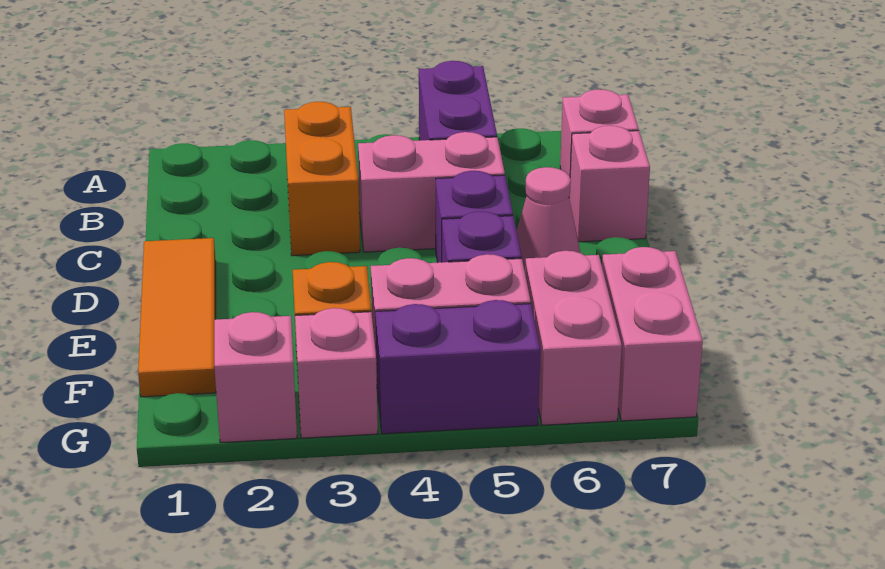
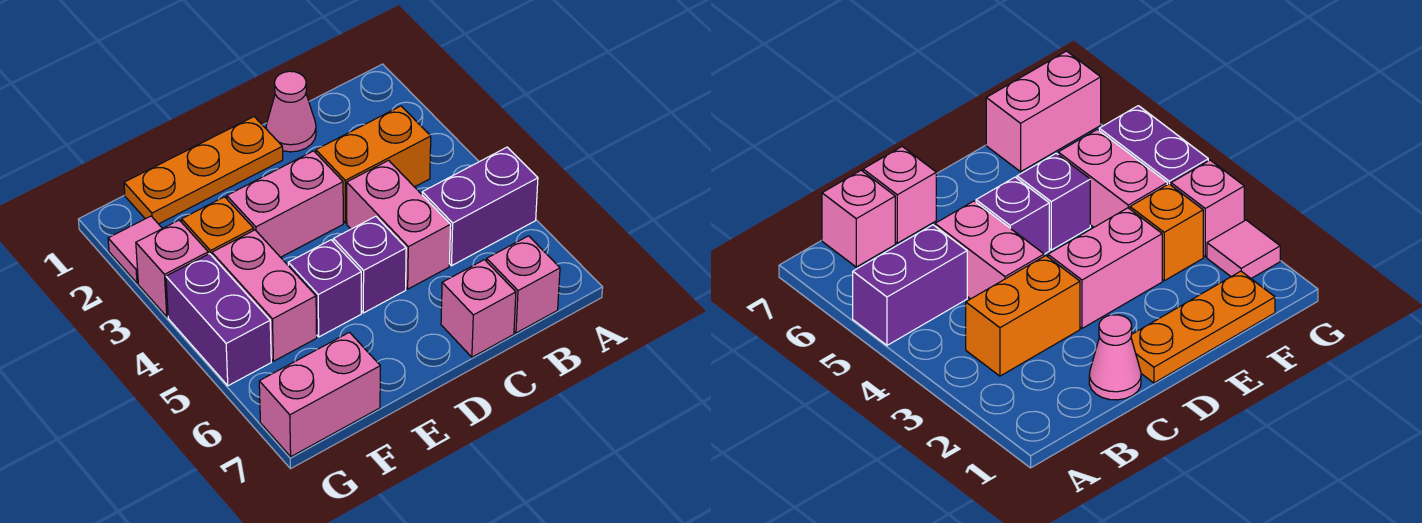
orange tile D1:F1 level 1 -> orange plate D1:F1 level 1
pink cone D6 level 1 -> pink cone C1 level 1
pink brick F6:G6 level 1 -> pink brick D3:E3 level 1
pink brick G2 level 1 -> pink tile G2 level 1

